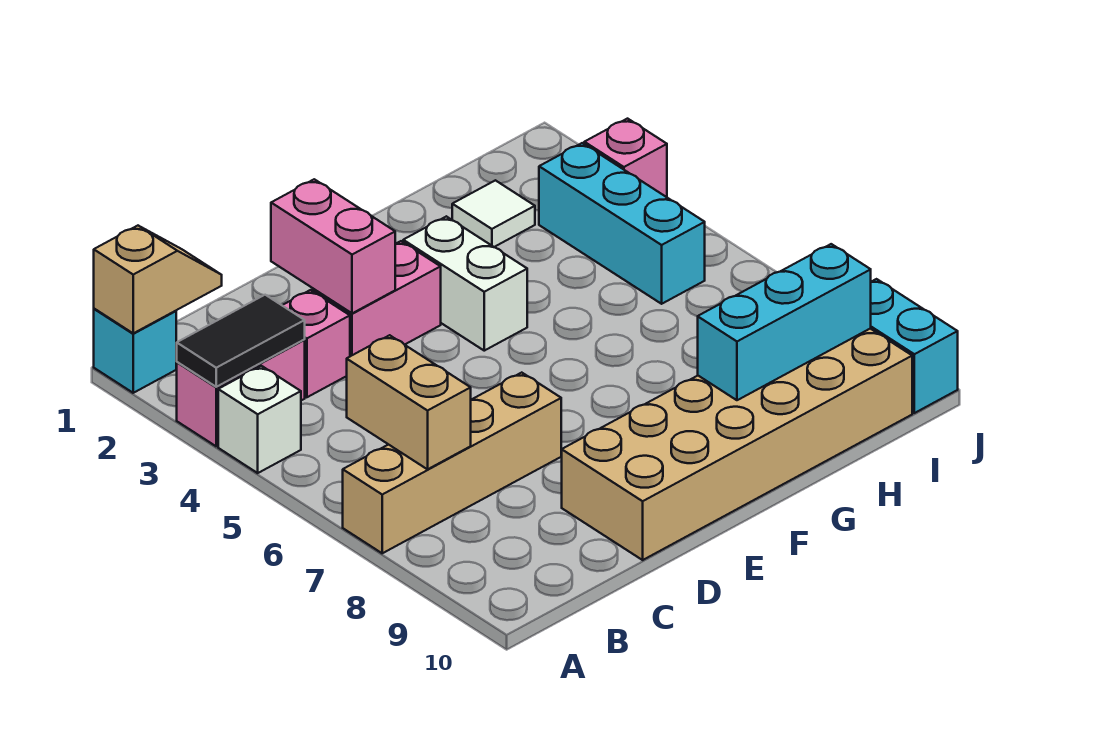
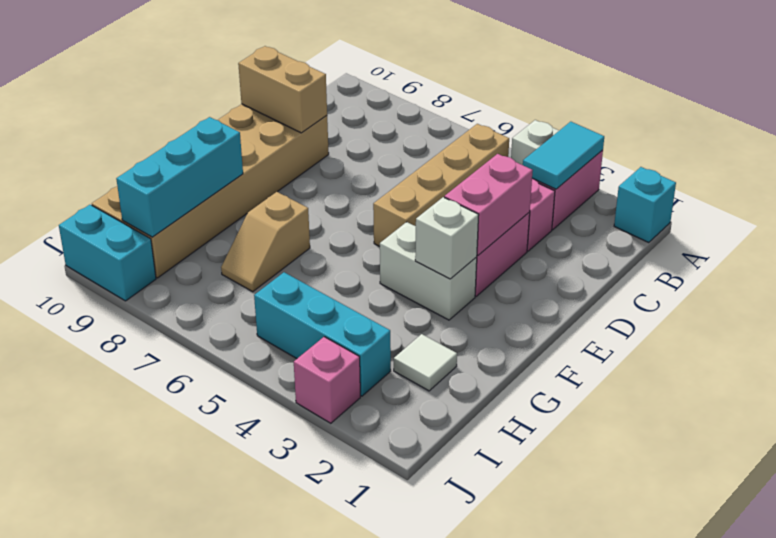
tan slope A1:B1 level 2 top A -> tan slope G7:H7 level 1 top G
black tile A3:B3 level 2 -> cyan tile A3:B3 level 2
tan brick A7:D7 level 1 -> tan brick B5:E5 level 1
tan brick B6:B7 level 2 -> tan brick D9:D10 level 2
pink brick D2:D3 level 2 -> pink brick D3:E3 level 2
none -> white brick F3 level 2

